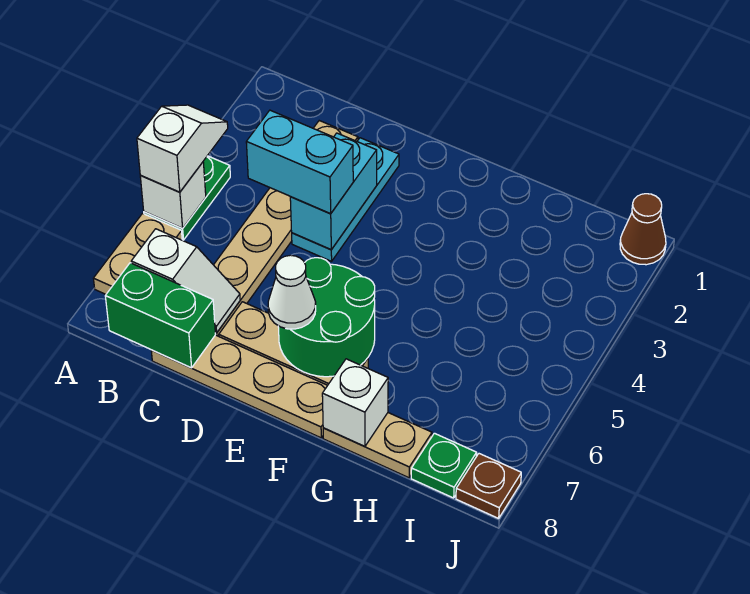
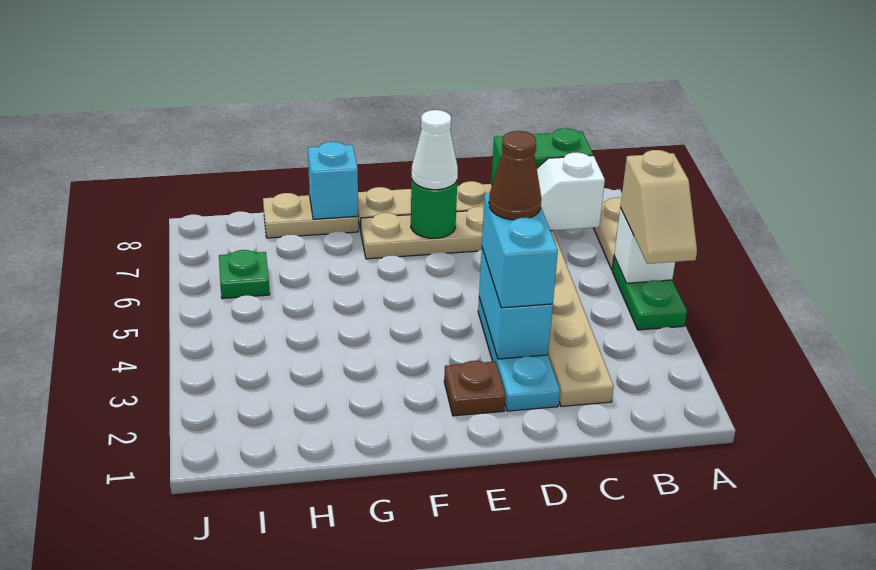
white slope A4:A5 level 3 top 5 -> tan slope A4:A5 level 3 top 5
cyan brick C4:D4 level 3 -> cyan brick D3:D4 level 3
green round brick E6:F7 level 2 -> green round brick E7 level 2
white brick G8 level 2 -> cyan brick G8 level 2
green plate I8 level 1 -> green plate I6 level 1
brown cone J1 level 1 -> brown cone D4 level 4
brown plate J8 level 1 -> brown plate E2 level 1

